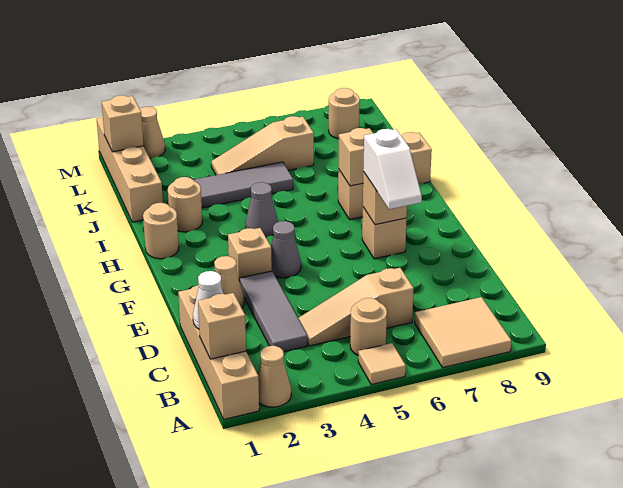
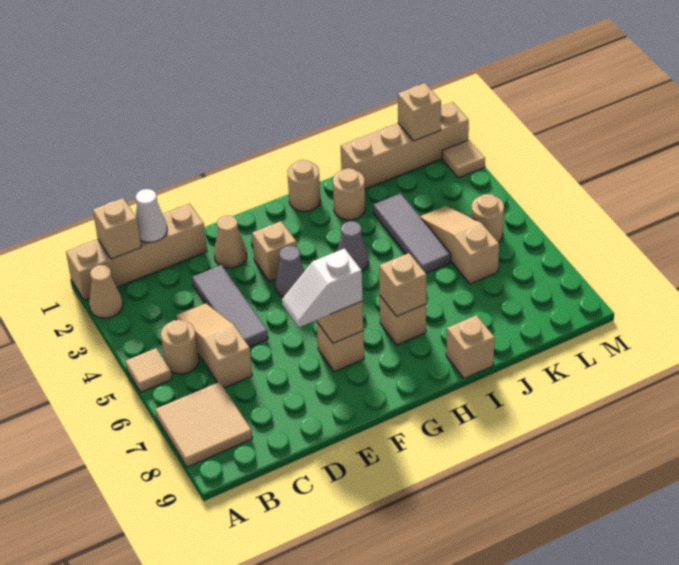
grey tile C3:E3 level 1 -> grey tile D3:D5 level 1
tan round brick L8 level 1 -> tan round brick L5 level 1
tan cone M2 level 1 -> tan tile M2 level 1

